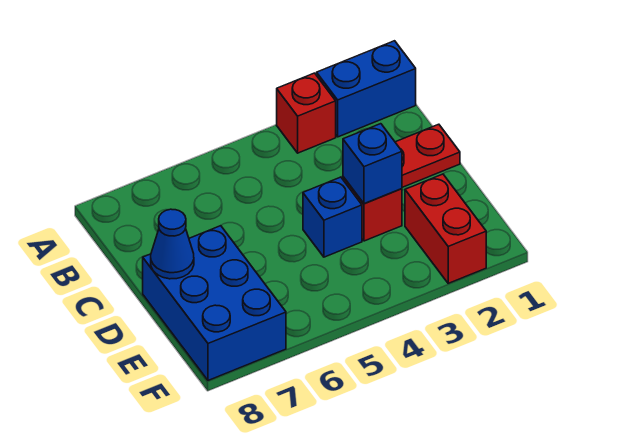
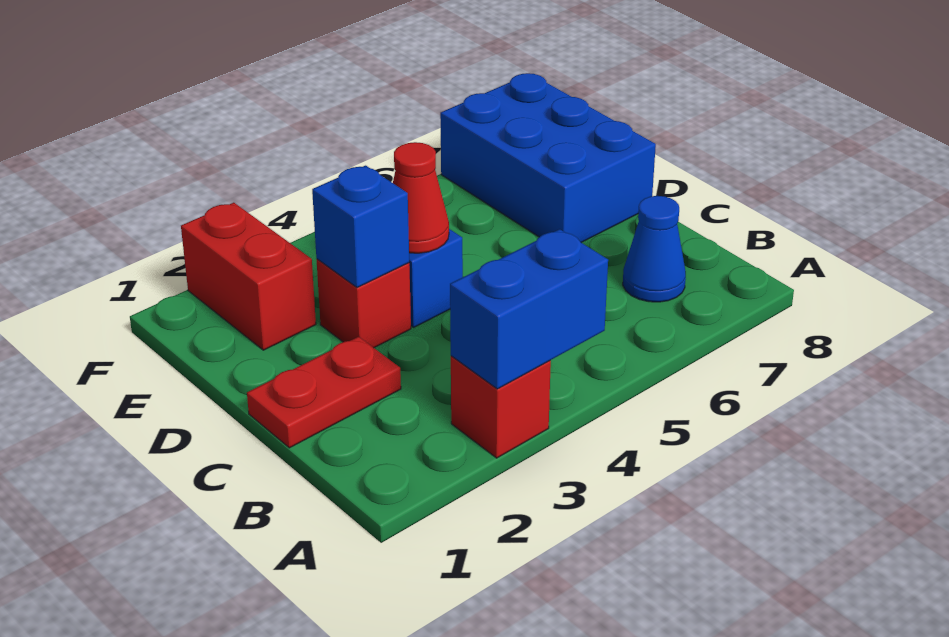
blue brick A1:A2 level 1 -> blue brick A3:A4 level 2
none -> red cone D4 level 2
blue cone D8 level 2 -> blue cone B7 level 1

